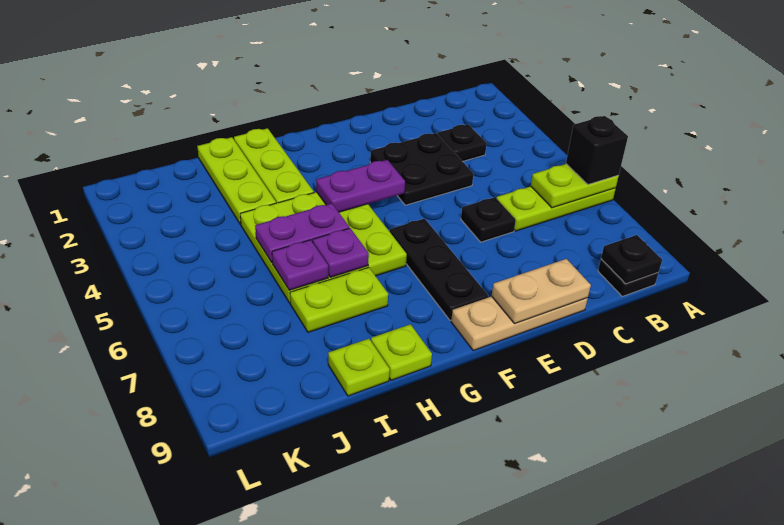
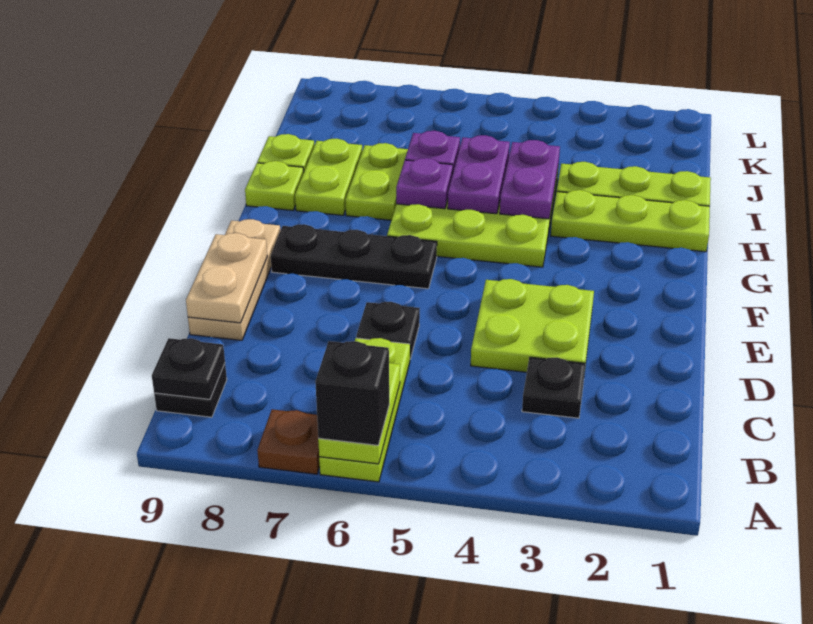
none -> brown plate A7 level 1
black plate D3:E4 level 1 -> lime plate D3:E4 level 1
purple plate F4:G4 level 2 -> purple plate H4:I4 level 2
none -> lime plate H8:I8 level 1

